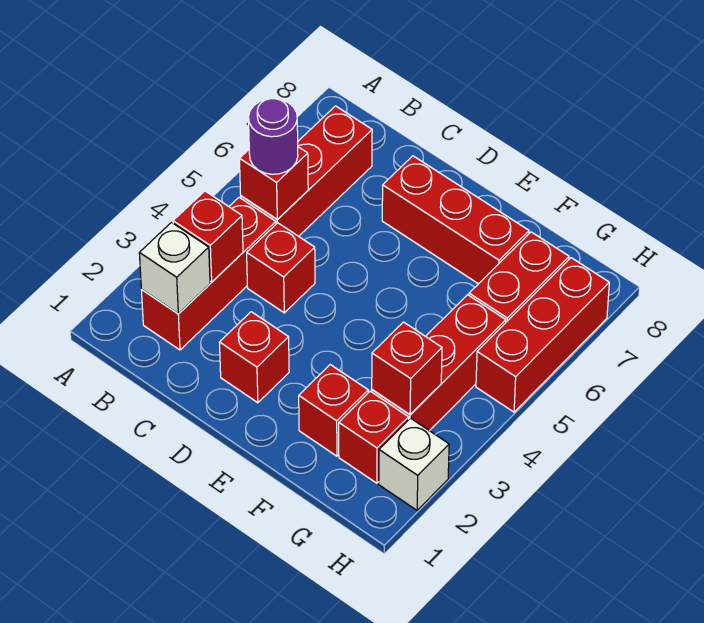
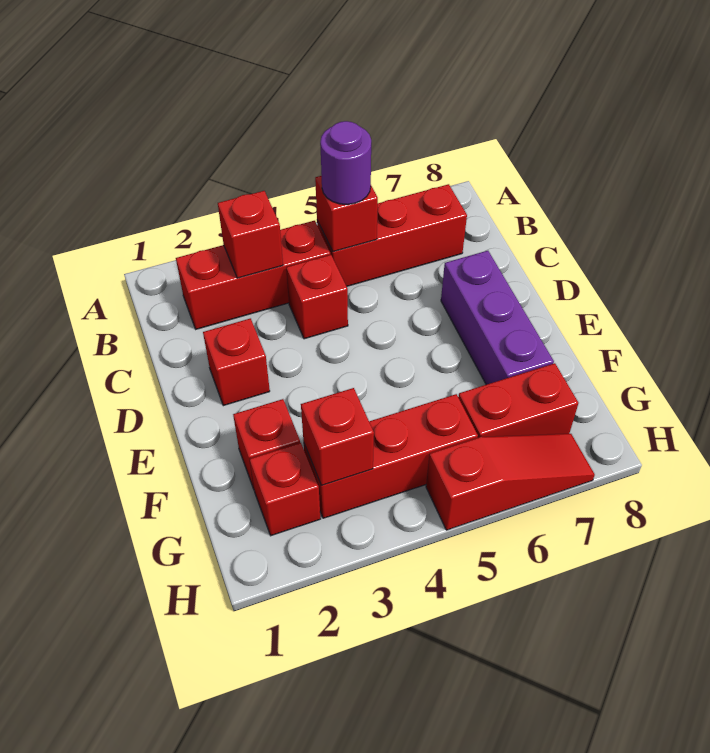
white brick B2 level 2 -> none
red brick D7:F7 level 1 -> purple brick D7:F7 level 1
white brick H2 level 1 -> none
red brick H5:H7 level 1 -> red slope H5:H7 level 1 top 5

